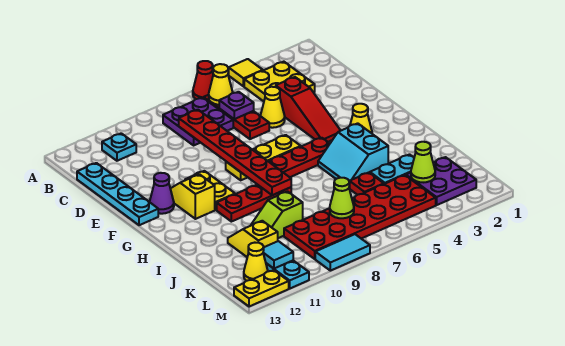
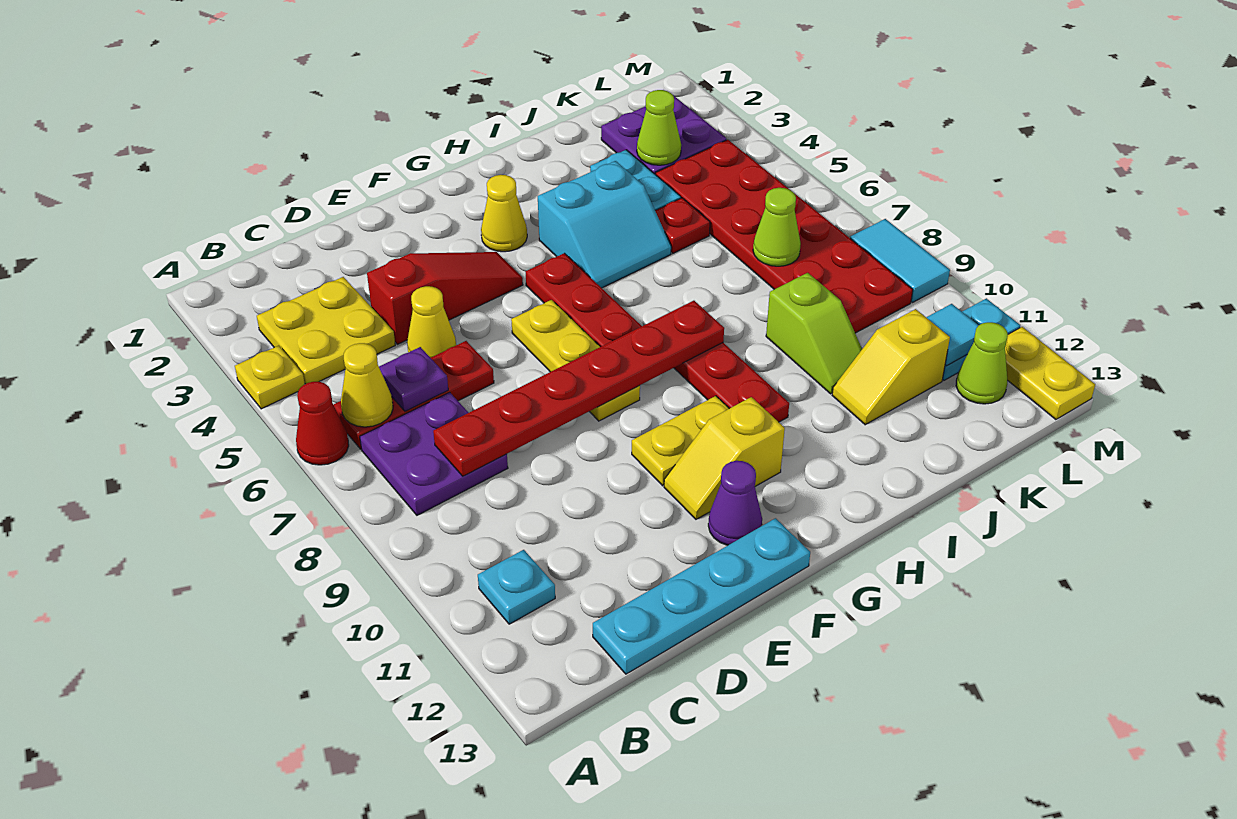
yellow tile A4 level 1 -> yellow plate A4 level 1
yellow cone L12 level 1 -> lime cone L12 level 1

